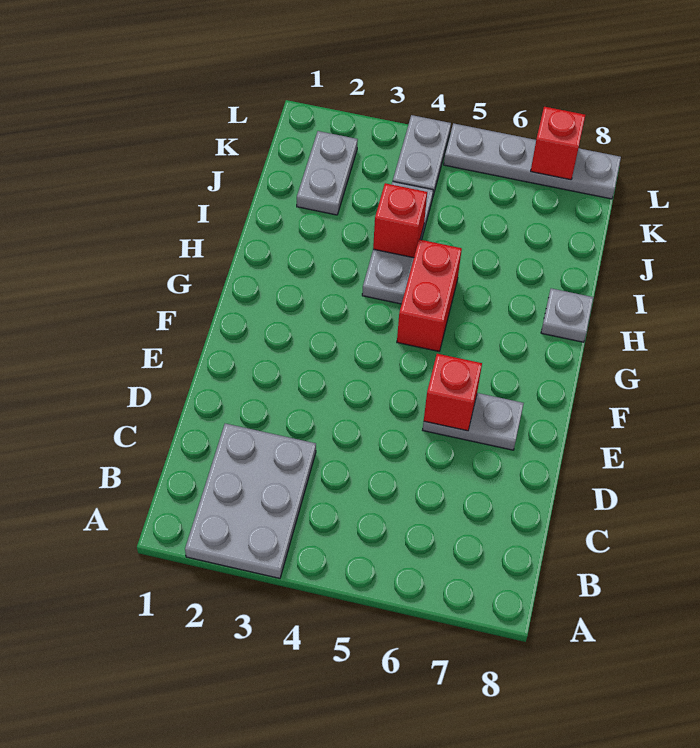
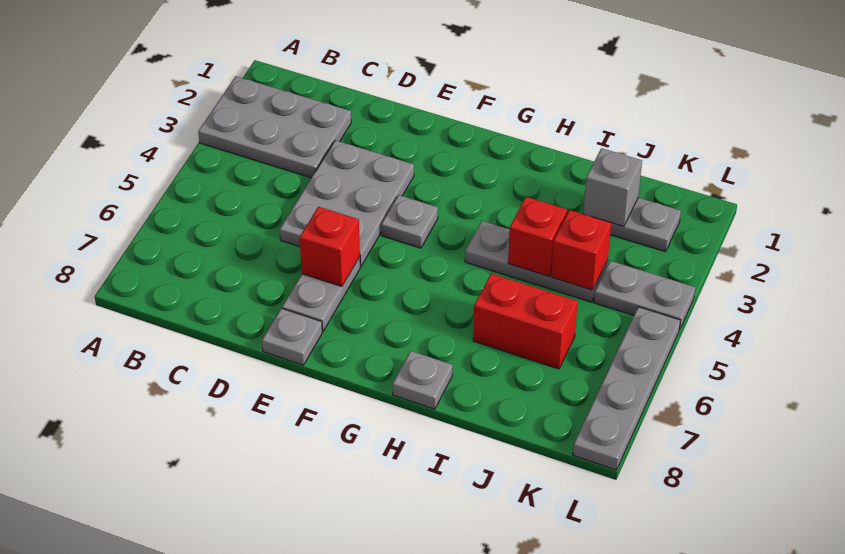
none -> grey plate D3:E5 level 1
none -> grey plate E8 level 1
none -> grey plate F4 level 1
red brick G5:H5 level 1 -> red brick I6:J6 level 1
none -> grey brick J2 level 2
red brick L7 level 2 -> red brick J4 level 2

